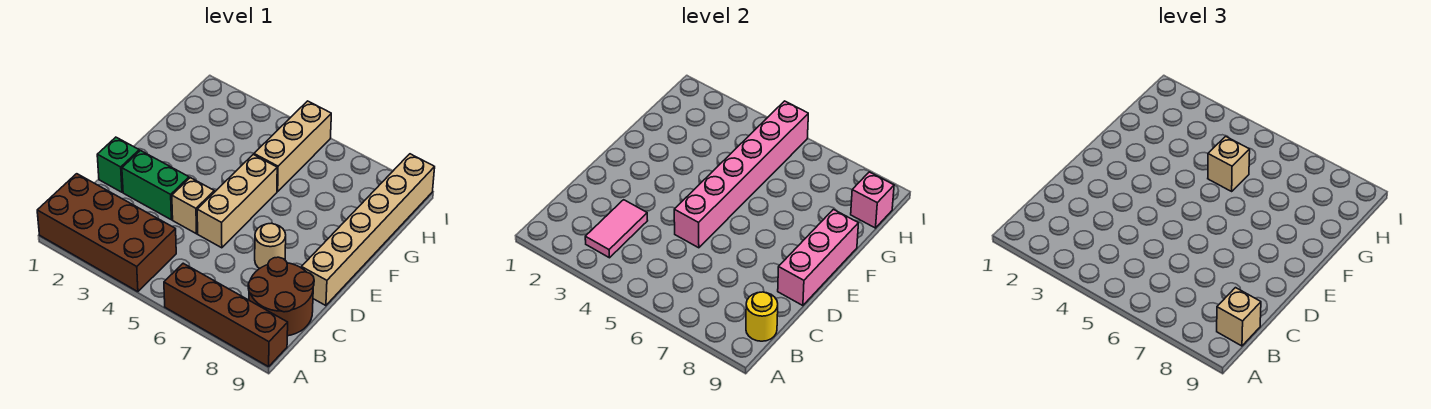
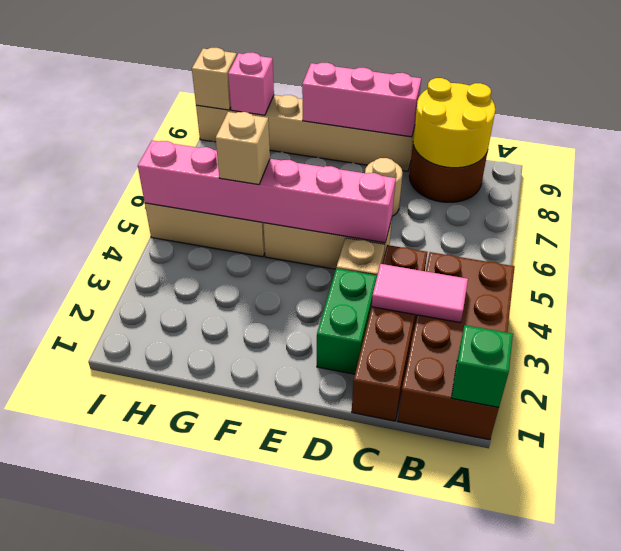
brown brick A6:A9 level 1 -> brown brick C1:C4 level 1
yellow round brick B9 level 2 -> yellow round brick B8:C9 level 2
tan brick B9 level 3 -> tan brick I9 level 2
green brick D1 level 1 -> green brick A1 level 2

